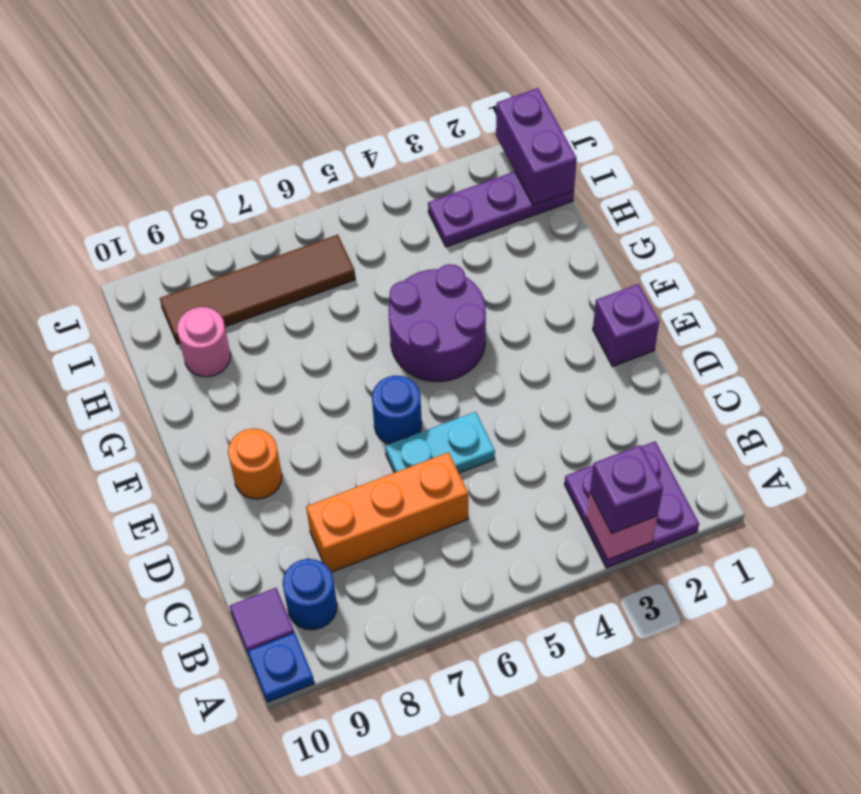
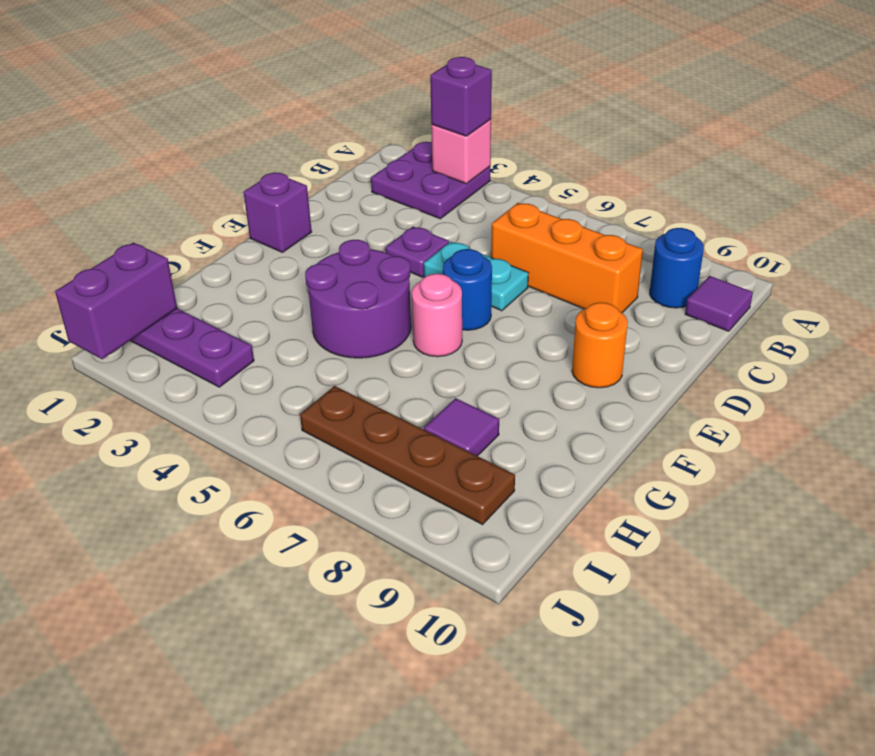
blue plate A10 level 1 -> none
none -> purple plate D4 level 1
none -> purple tile H8 level 1
pink round brick H9 level 1 -> pink round brick F6 level 1
brown tile I6:I9 level 1 -> brown plate I6:I9 level 1

